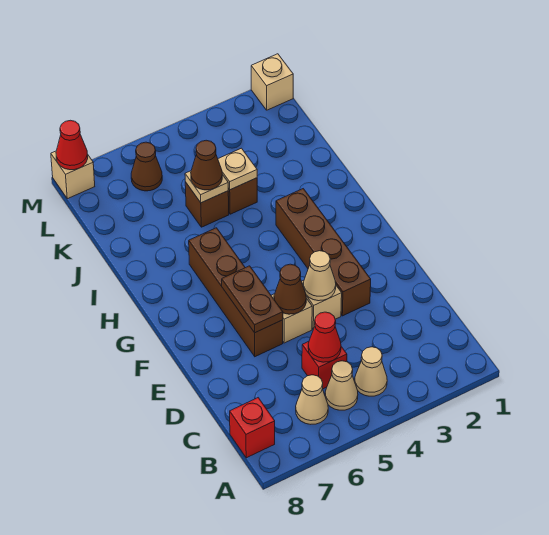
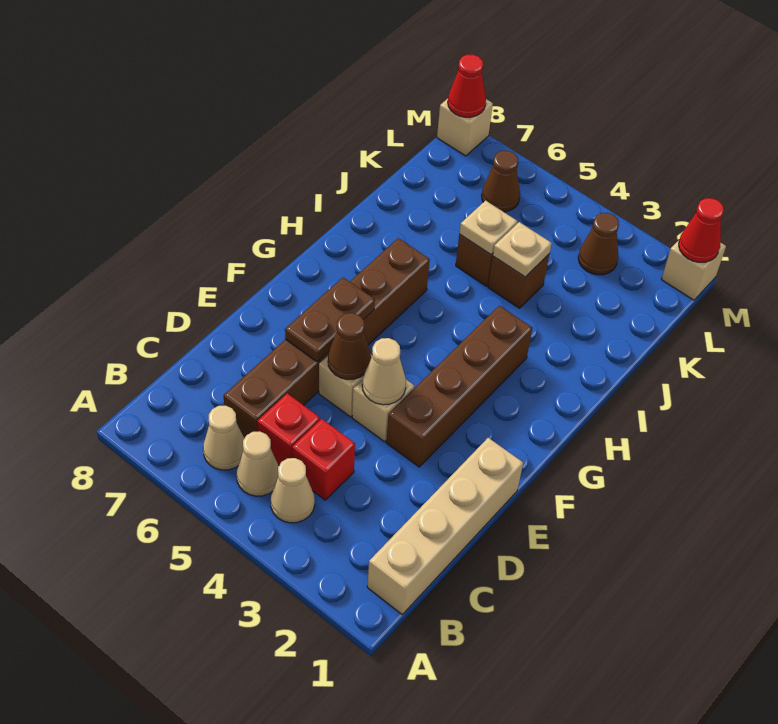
none -> tan brick B1:E1 level 1
red brick B8 level 1 -> red brick C4 level 1
red cone C5 level 2 -> red cone M1 level 2
brown brick E6:H6 level 1 -> brown brick C6:H6 level 1
brown cone J5 level 3 -> brown cone L3 level 1

